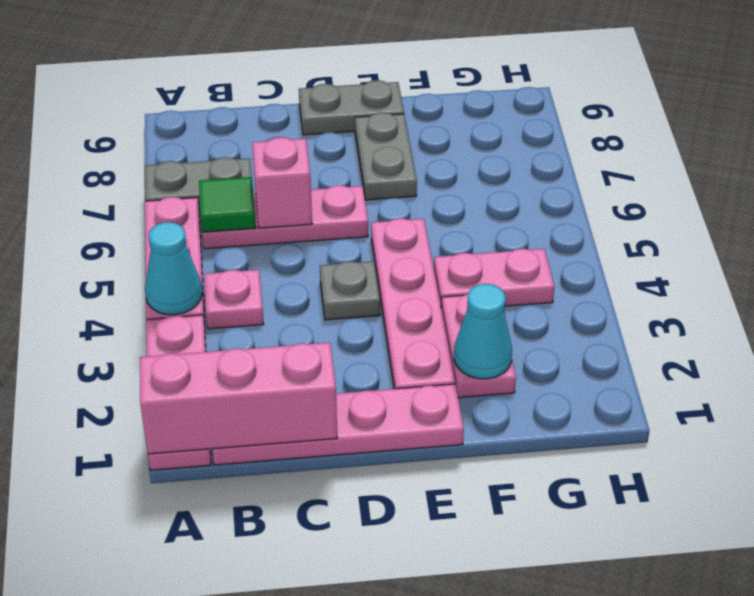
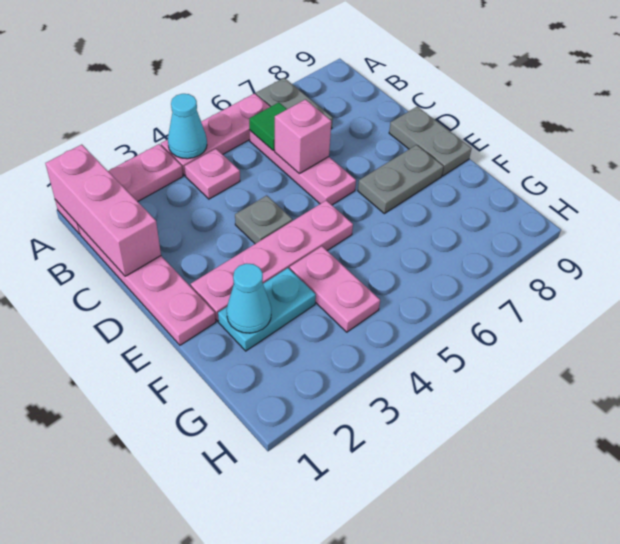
pink plate F2:F3 level 1 -> cyan plate F2:F3 level 1

